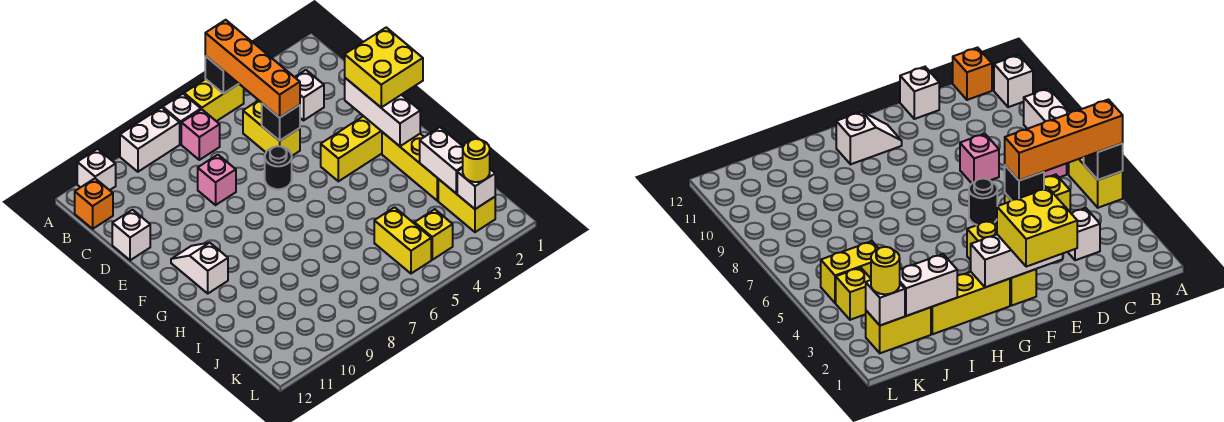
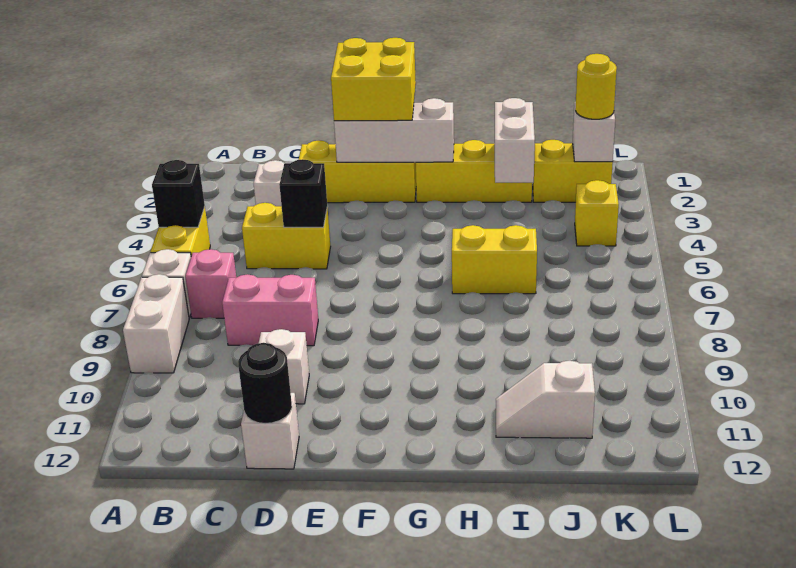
orange brick A5:D5 level 3 -> none
white brick A11 level 1 -> white brick D10 level 1
orange brick B12 level 1 -> none
pink brick D8 level 1 -> pink brick C8:D8 level 1
black round brick E6 level 1 -> black round brick D12 level 2
yellow brick F2:F4 level 1 -> yellow brick D2:F2 level 1
white slope F11:G11 level 1 top G -> white slope I11:J11 level 1 top J
white brick I2:J2 level 2 -> white brick I2:I3 level 2
yellow brick J5:K5 level 1 -> yellow brick H6:I6 level 1

